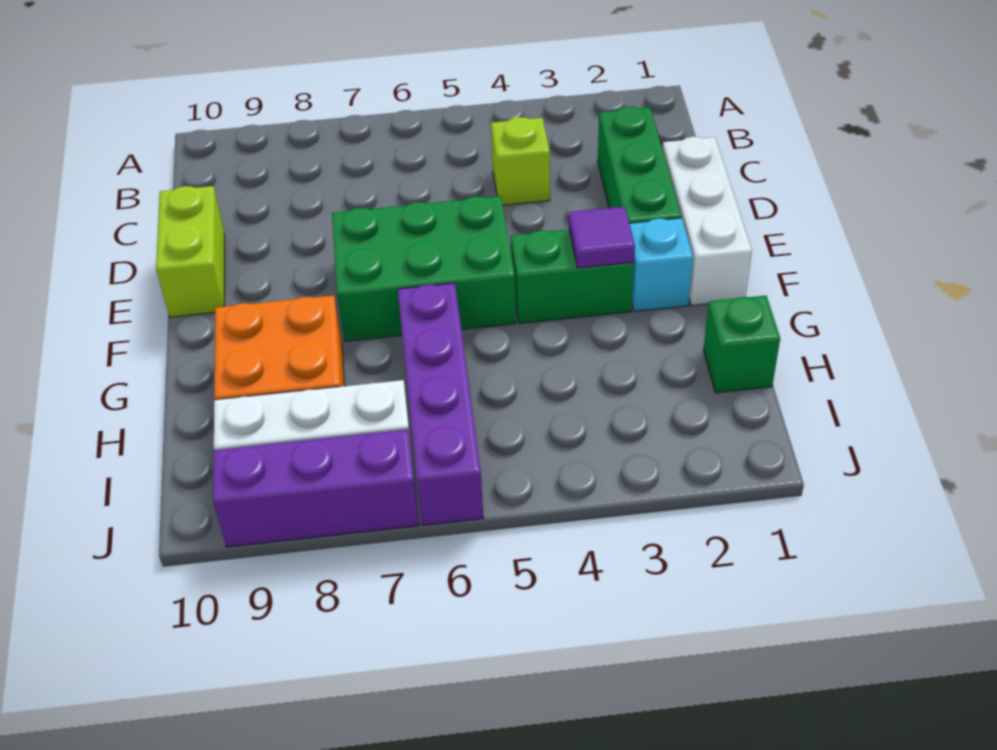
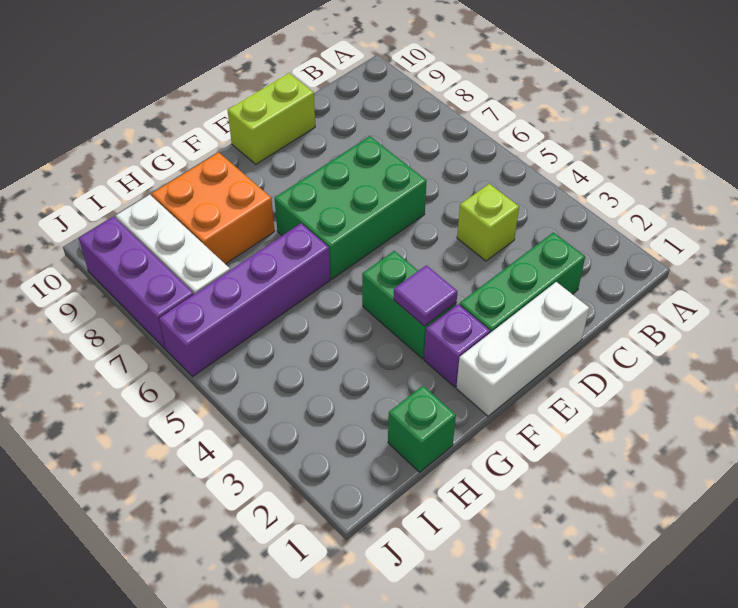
green brick E5:F7 level 1 -> green brick D6:F7 level 1
cyan brick F2 level 1 -> purple brick F2 level 1

